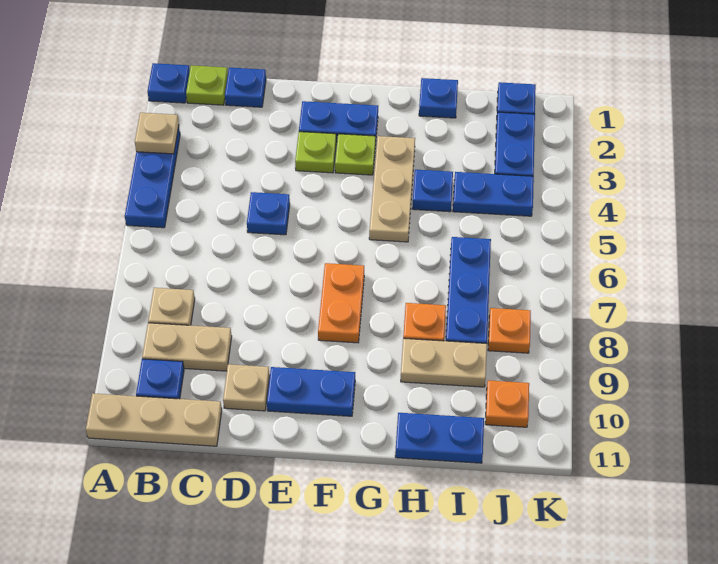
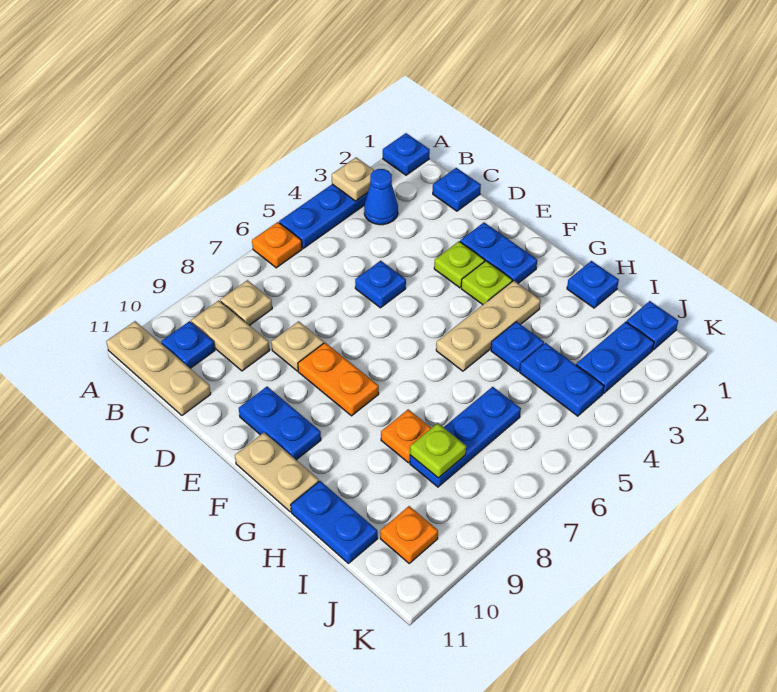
lime plate B1 level 1 -> lime plate I8 level 2
none -> blue cone B3 level 1
tan plate D10 level 1 -> tan plate D8 level 1
orange plate F7:F8 level 1 -> orange plate E8:F8 level 1
tan plate H9:I9 level 1 -> tan plate F11:G11 level 1
orange plate J8 level 1 -> orange plate A6 level 1

